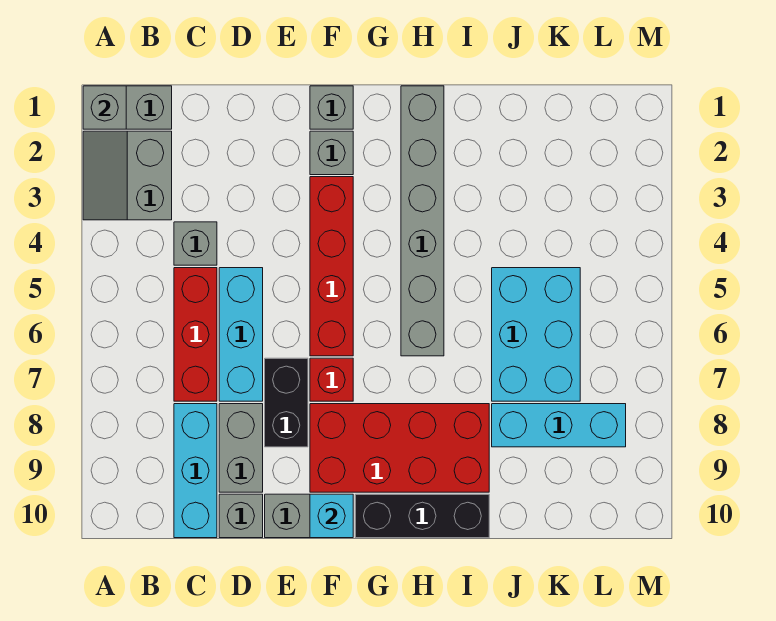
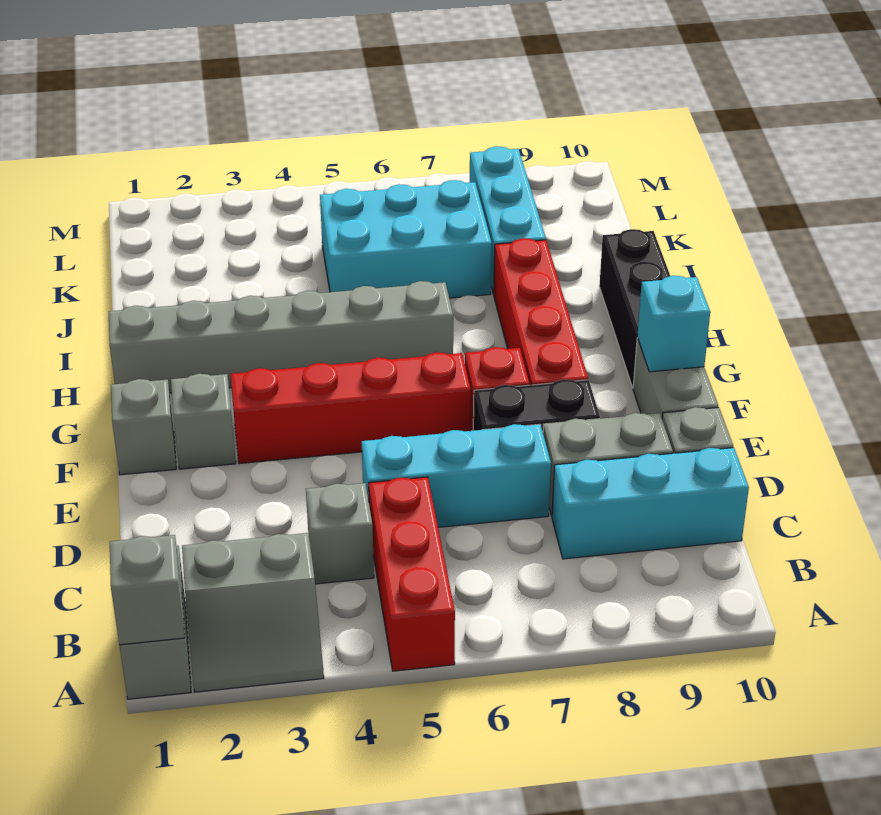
red brick C5:C7 level 1 -> red brick A5:C5 level 1
red brick F8:I9 level 1 -> red brick F8:I8 level 1

